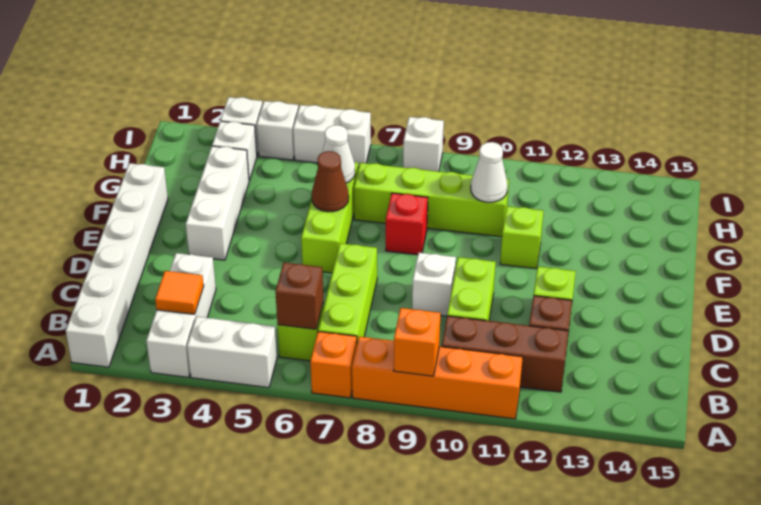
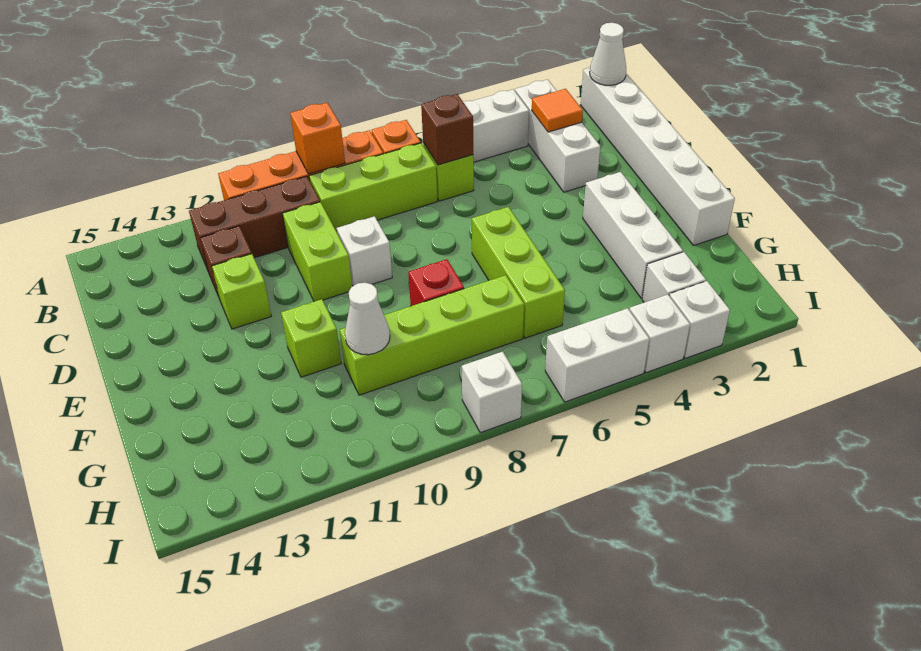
lime brick B7:D7 level 1 -> lime brick B7:B9 level 1
brown cone F6 level 2 -> none
white cone G6 level 2 -> white cone A1 level 2

